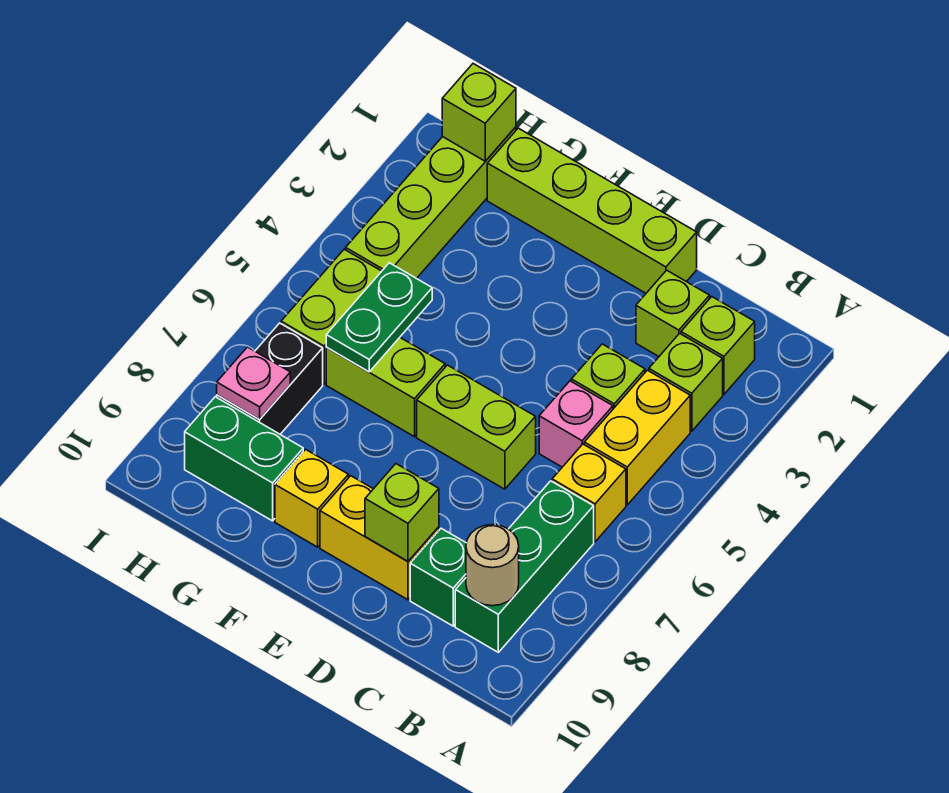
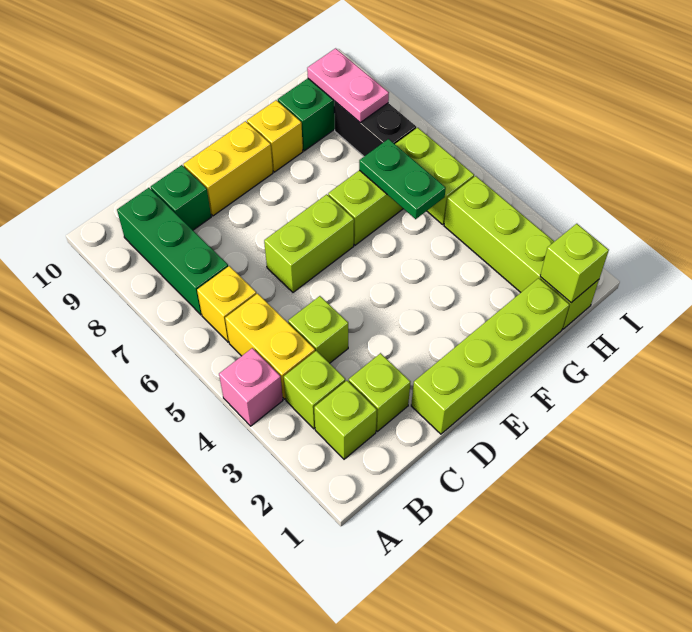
tan round brick B9 level 2 -> none
pink brick C5 level 1 -> pink brick A4 level 1
lime brick D9 level 2 -> none
pink plate H8 level 2 -> pink plate H8:H9 level 2

